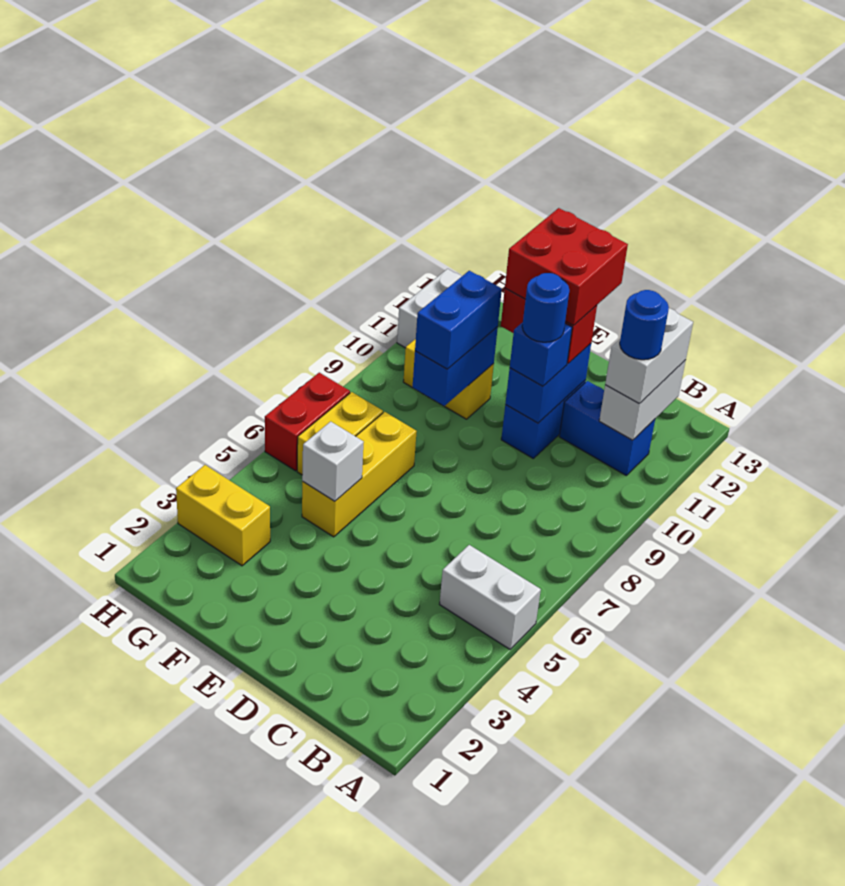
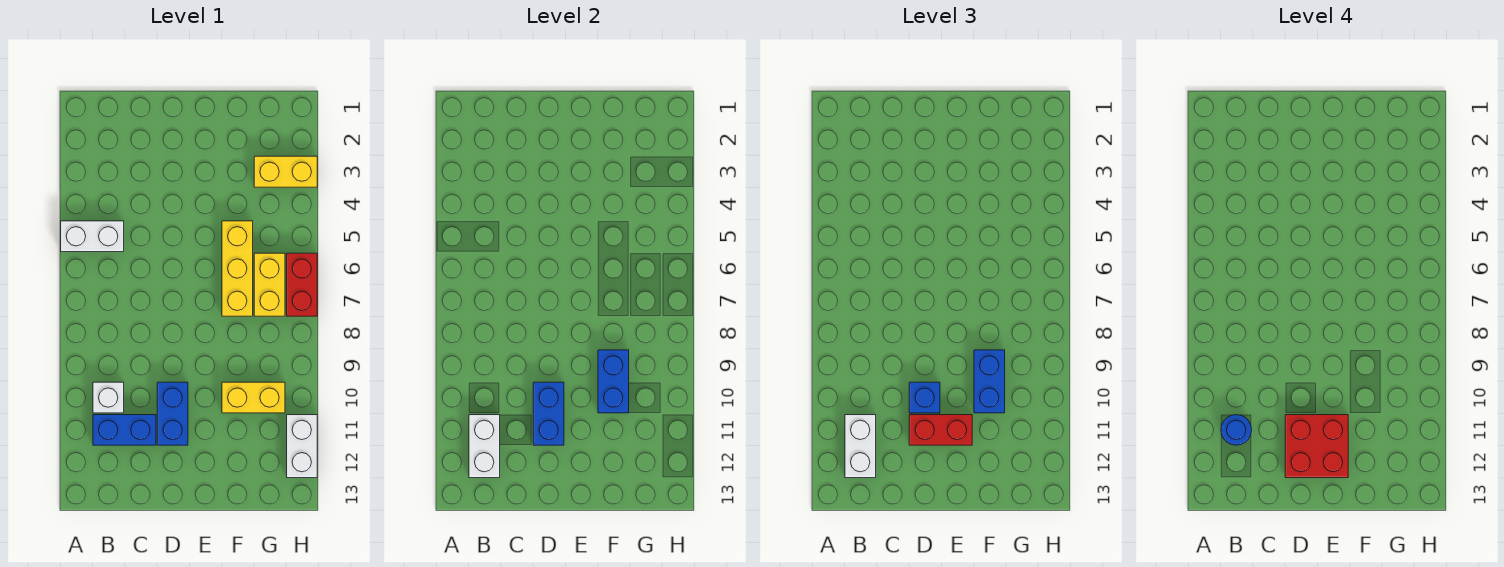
blue round brick D10 level 4 -> none
white brick F5 level 2 -> white brick B10 level 1

